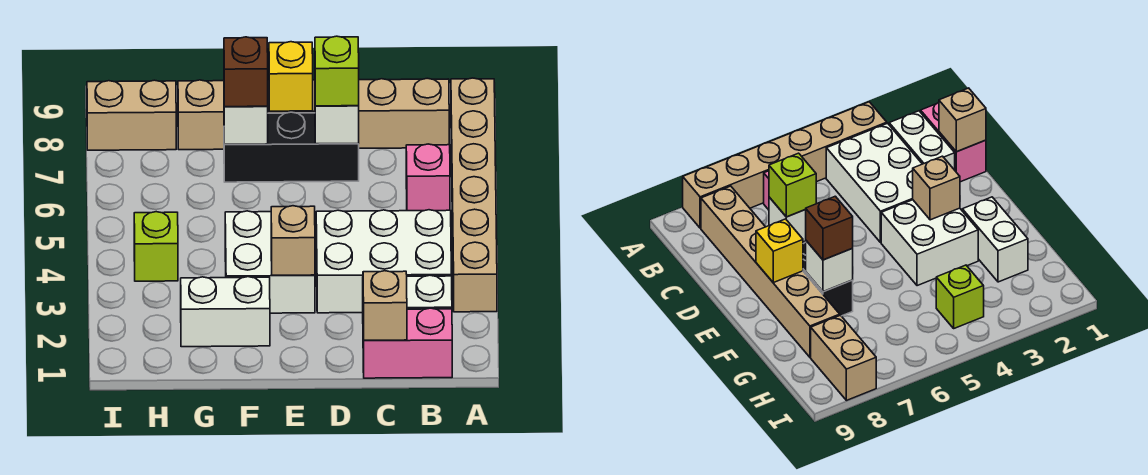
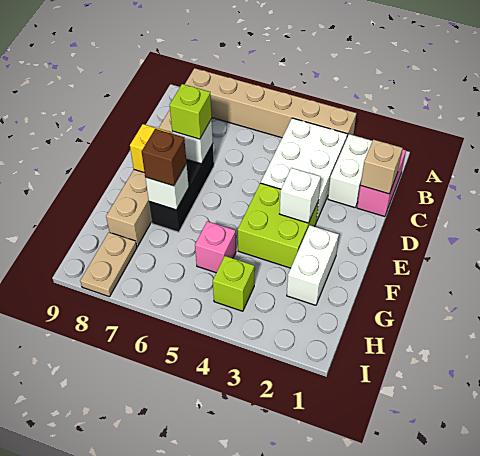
pink brick B6 level 1 -> pink brick G5 level 1
white brick E3:F4 level 1 -> lime brick E3:F4 level 1
tan brick E3 level 2 -> white brick E3 level 2
tan brick H8:I8 level 1 -> tan plate H8:I8 level 1

